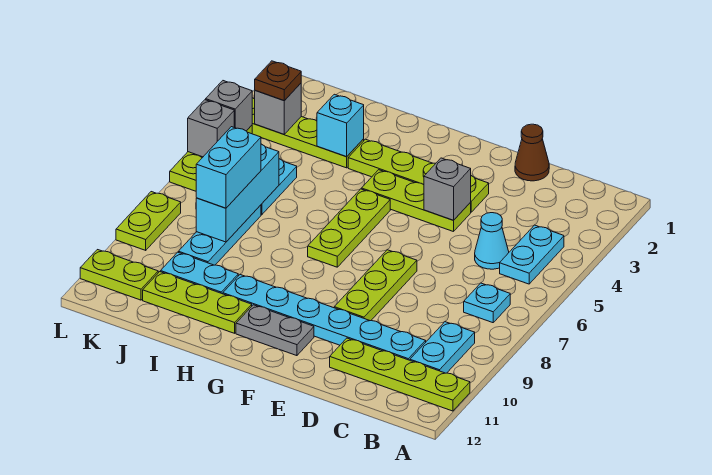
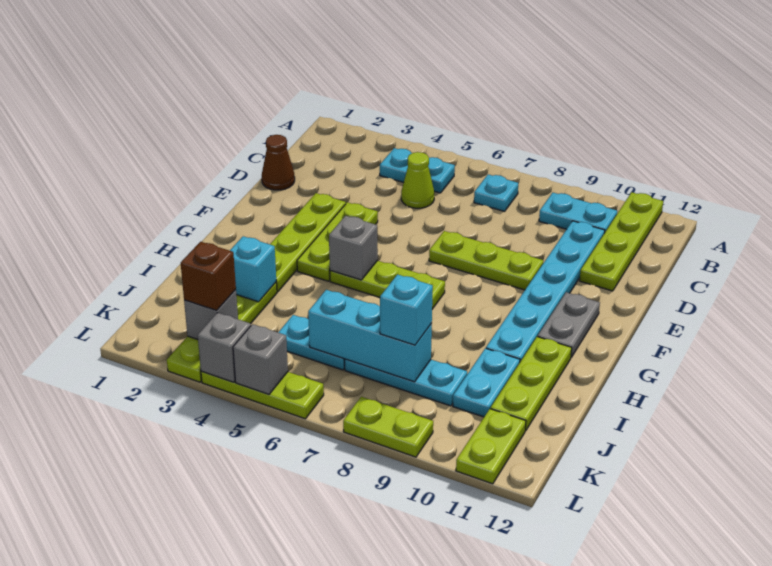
cyan cone C5 level 1 -> lime cone C5 level 1
grey brick E4 level 2 -> grey brick G5 level 2
cyan brick J7:J8 level 3 -> cyan brick J8 level 3
brown plate K3 level 3 -> brown brick K3 level 3

